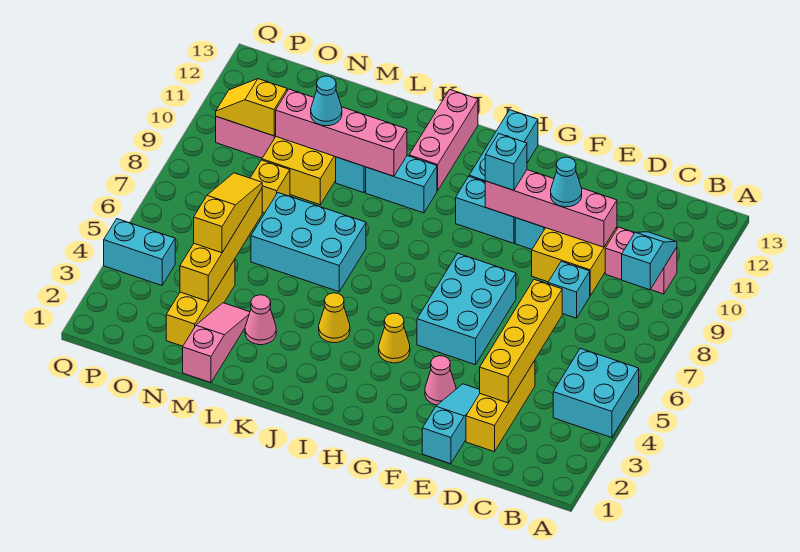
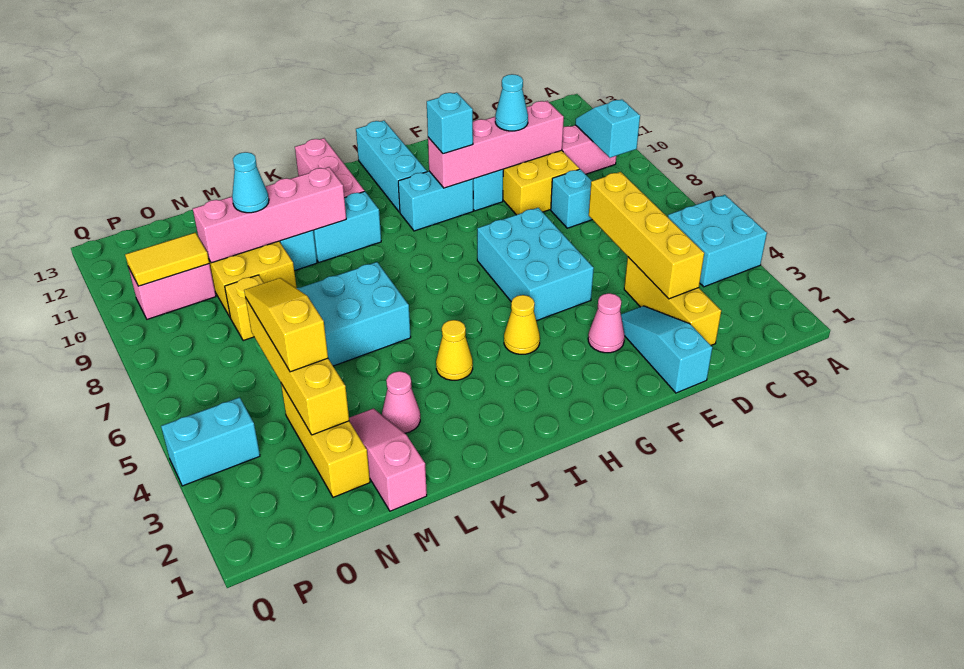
yellow slope O10:P10 level 2 top O -> yellow tile O10:P10 level 2

